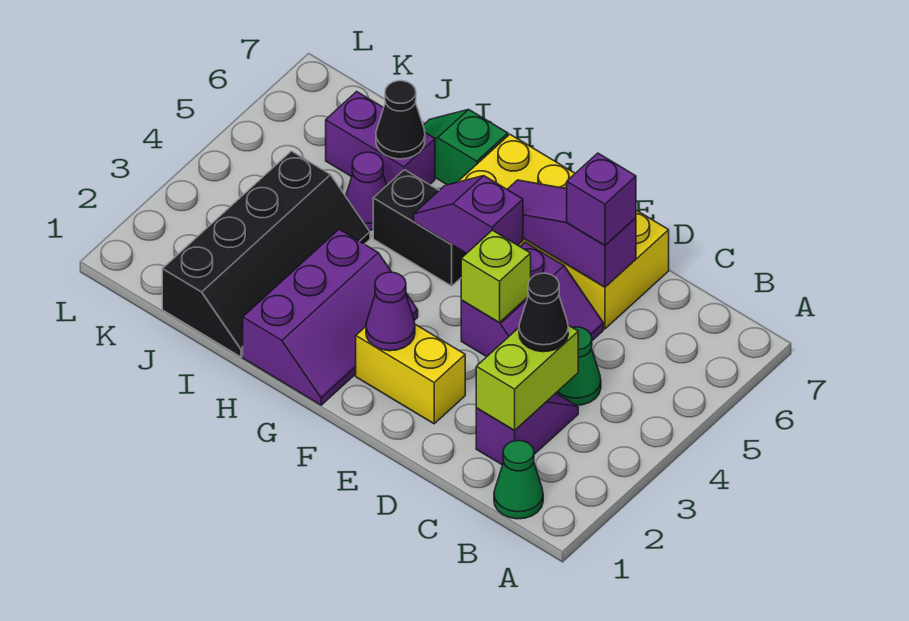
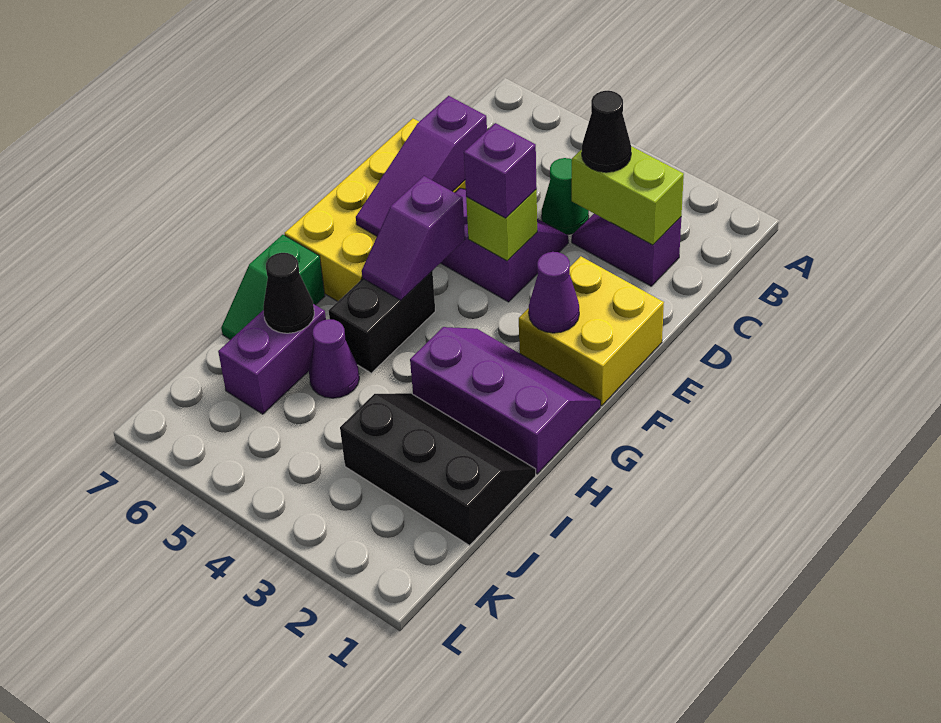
green cone B1 level 1 -> none
purple brick D6 level 3 -> purple brick E4 level 3
yellow brick E2:F2 level 1 -> yellow brick E1:F2 level 1
black slope I1:J4 level 1 top J -> black slope I1:J3 level 1 top J

